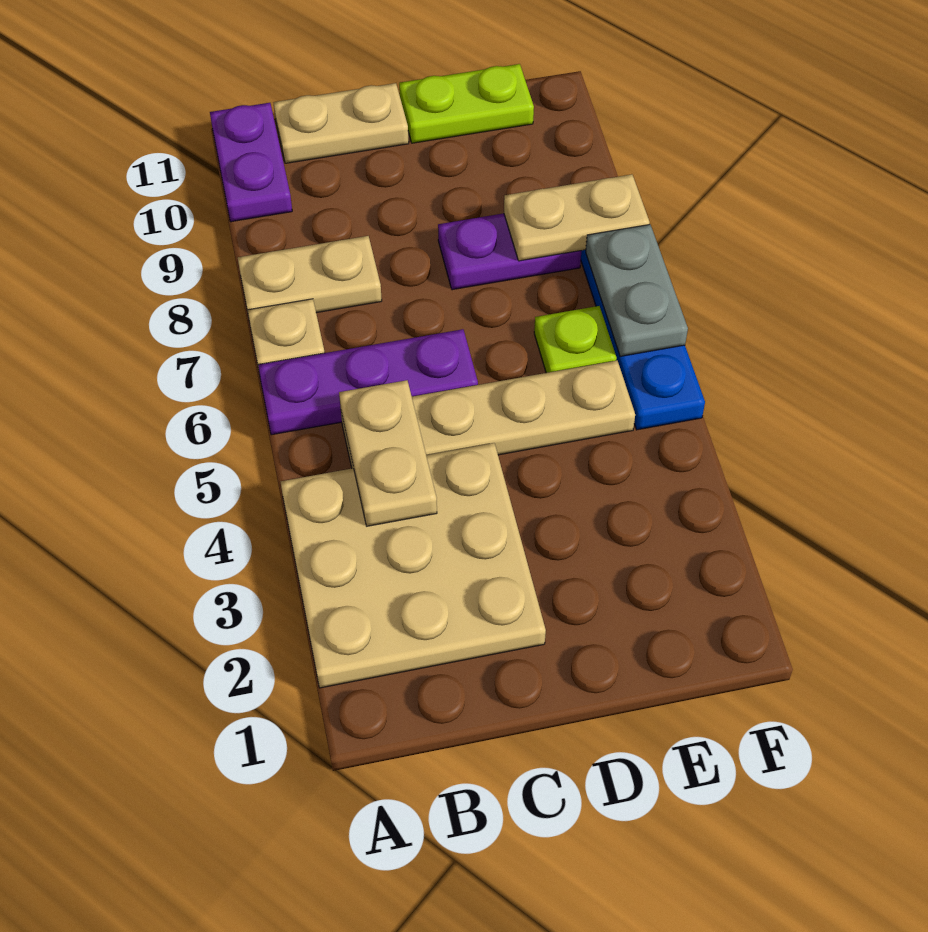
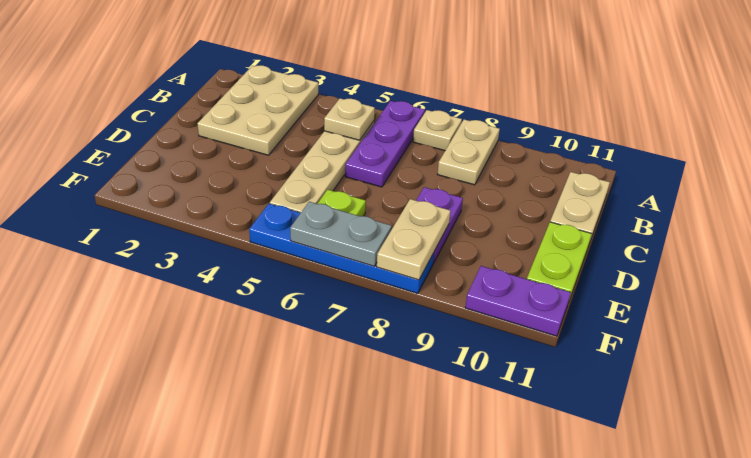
tan plate A2:C4 level 1 -> tan plate A2:C3 level 1
purple plate A10:A11 level 1 -> purple plate F10:F11 level 1
tan plate B4:B5 level 2 -> tan plate B5 level 2

